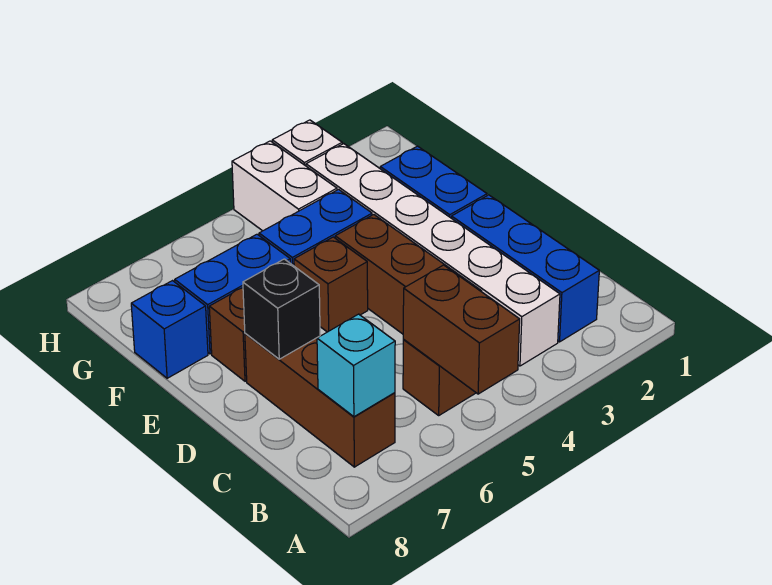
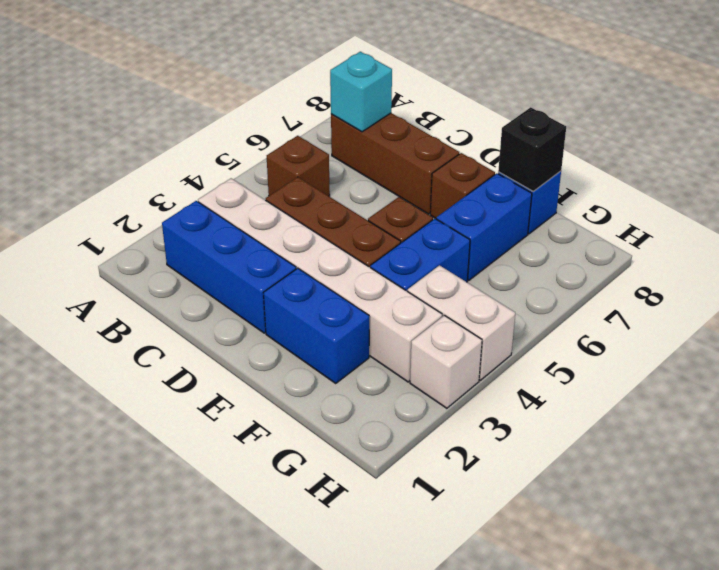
brown brick A5:B5 level 2 -> none
black brick D7 level 2 -> black brick F8 level 2

